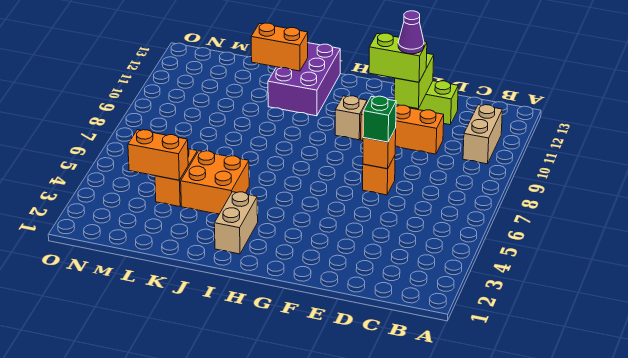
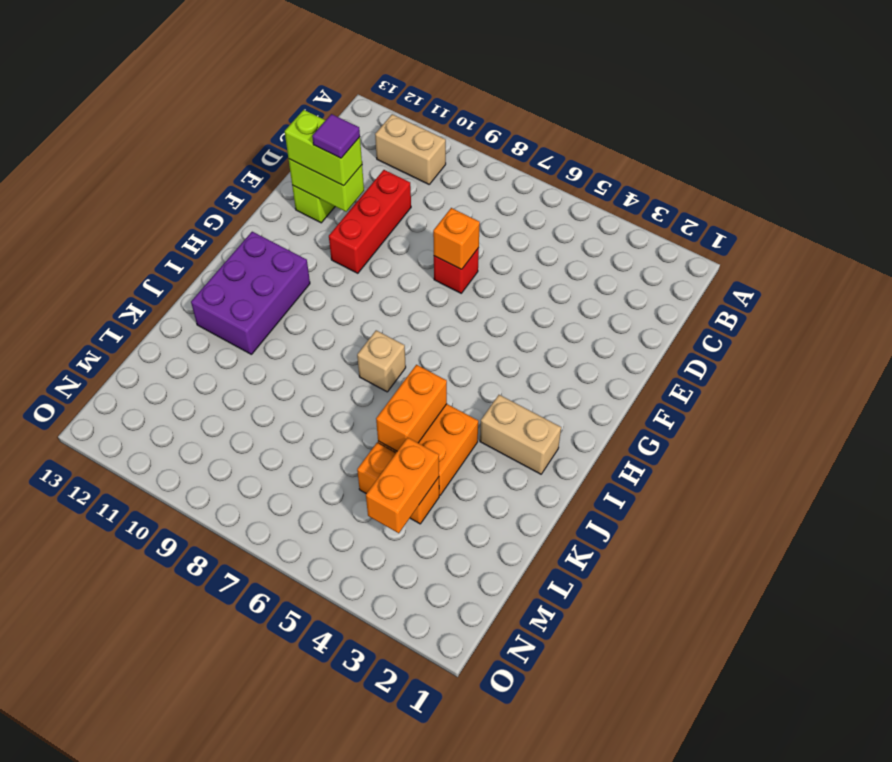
orange brick D10:F10 level 1 -> red brick D10:F10 level 1
orange brick E7 level 1 -> red brick E7 level 1
green brick E7 level 3 -> none
lime brick E11:F11 level 3 -> lime brick E11:E12 level 3
purple cone E11 level 4 -> purple tile E11 level 4
tan brick G10 level 1 -> tan brick I7 level 1
purple brick I11:J13 level 1 -> purple brick H11:J12 level 1
orange brick J12:K12 level 2 -> orange brick J5:K5 level 2

